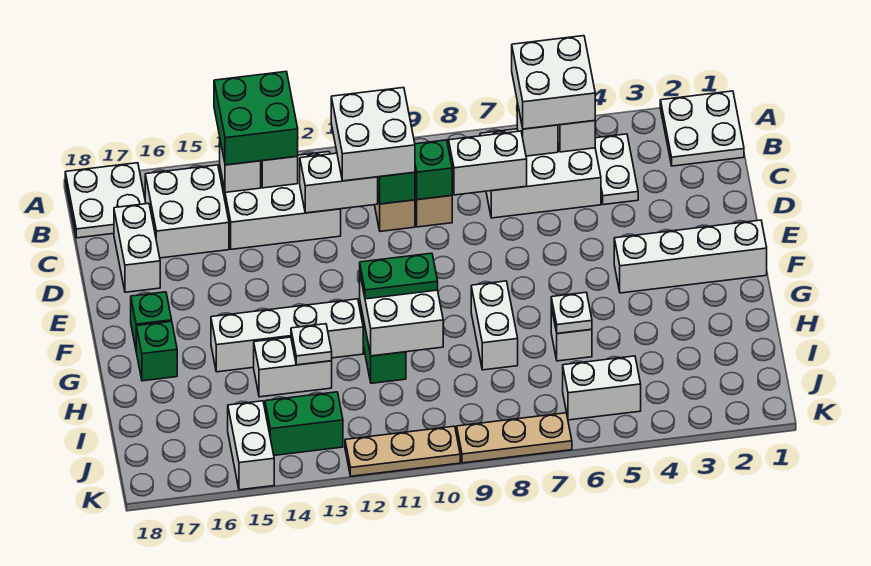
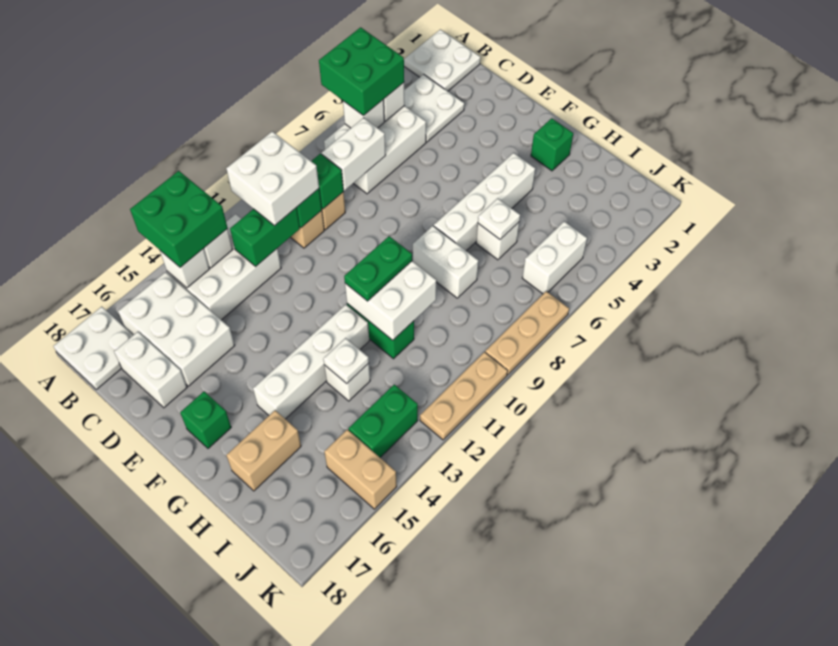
white brick A5:B6 level 3 -> green brick A5:B6 level 3
white plate B4:C4 level 1 -> white plate B3:C4 level 1
white brick B15:C16 level 1 -> white brick B15:D16 level 1
white brick C11:C12 level 2 -> green brick C11:C12 level 2
white brick F1:F4 level 1 -> white brick G4:G7 level 1
green brick G17 level 1 -> green brick G2 level 1
white brick H13:H14 level 1 -> white brick H13 level 1
none -> tan brick H16:H17 level 1
white brick J15:K15 level 1 -> tan brick J15:K15 level 1

